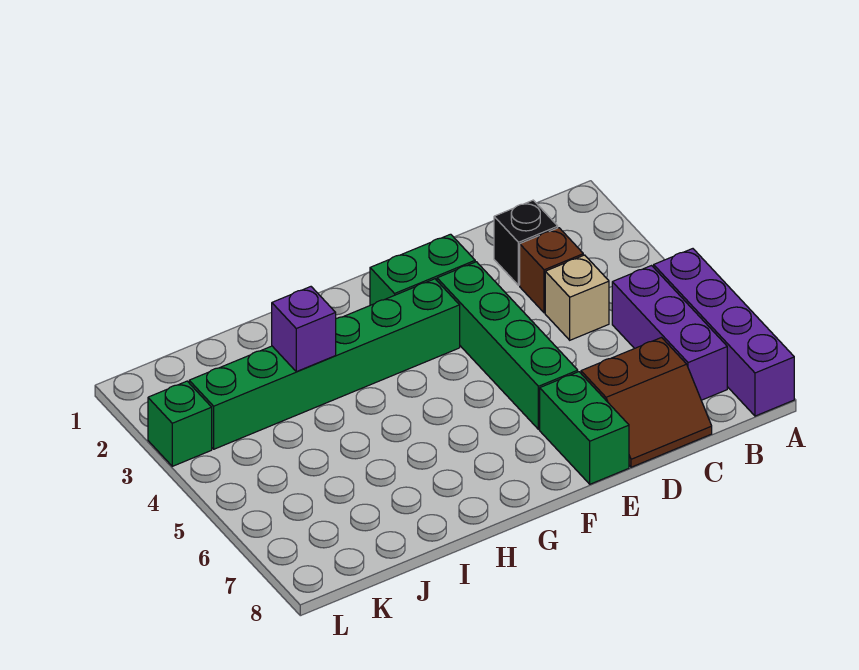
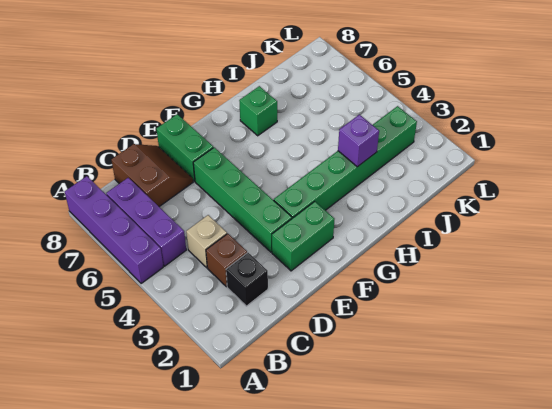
brown slope C7:D8 level 1 top 7 -> brown slope C7:D8 level 1 top C
green brick L3 level 1 -> green brick H7 level 1

